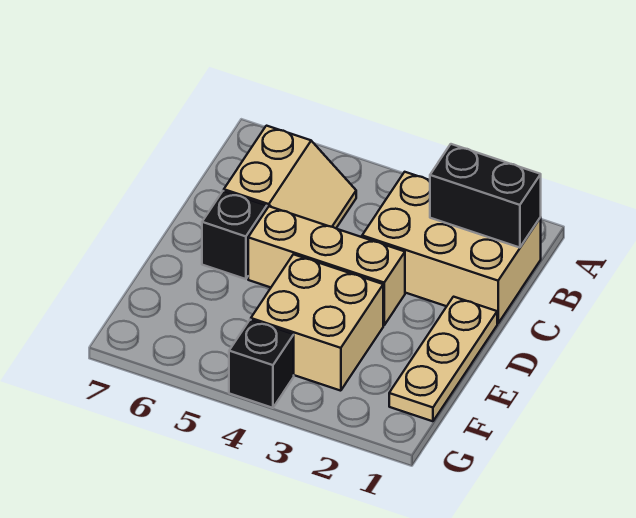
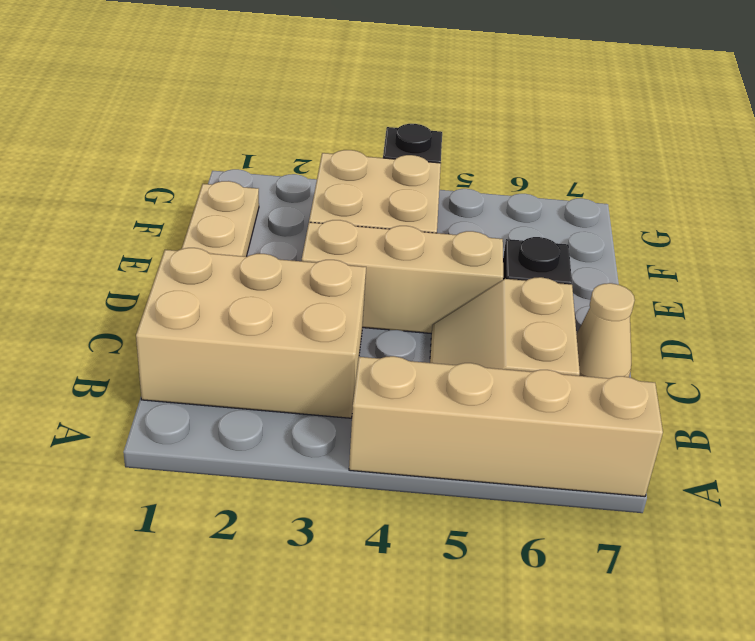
none -> tan brick A4:A7 level 1
black brick B1:B2 level 2 -> none
none -> tan cone C7 level 1

